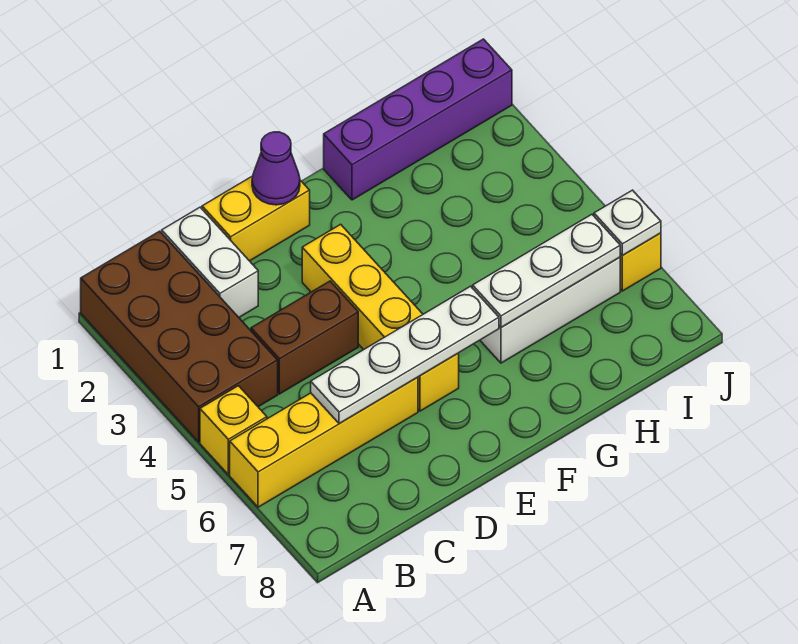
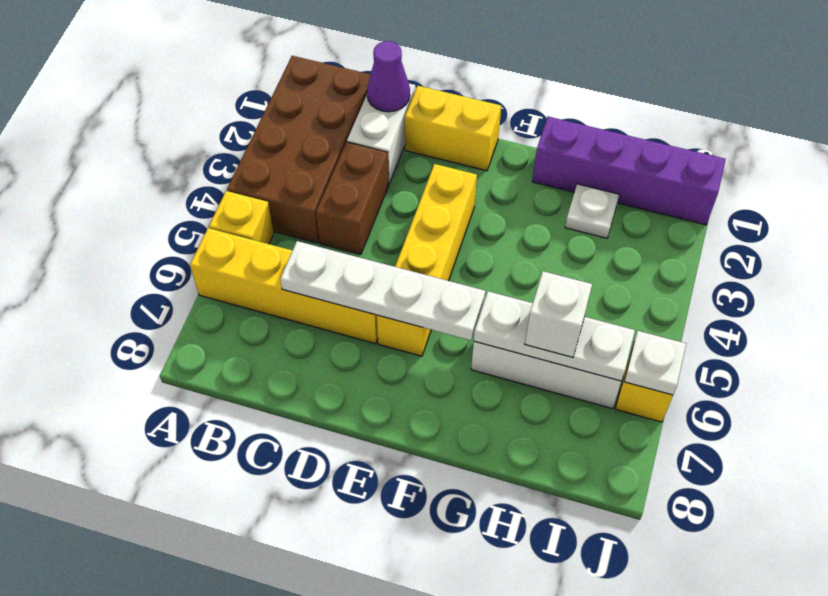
brown brick C4:D4 level 1 -> brown brick C3:C4 level 1
purple cone E1 level 2 -> purple cone C1 level 2
none -> white plate H2 level 1
none -> white brick H6 level 3

